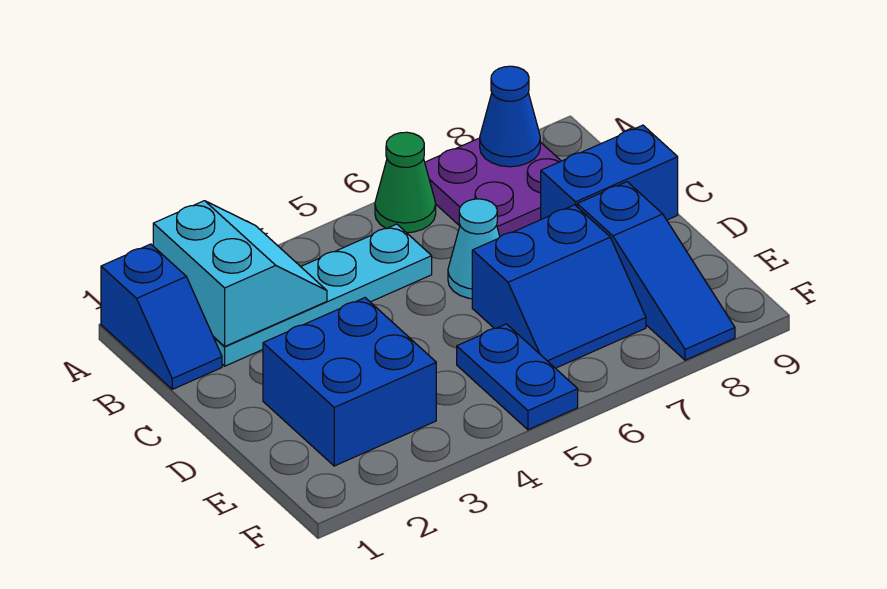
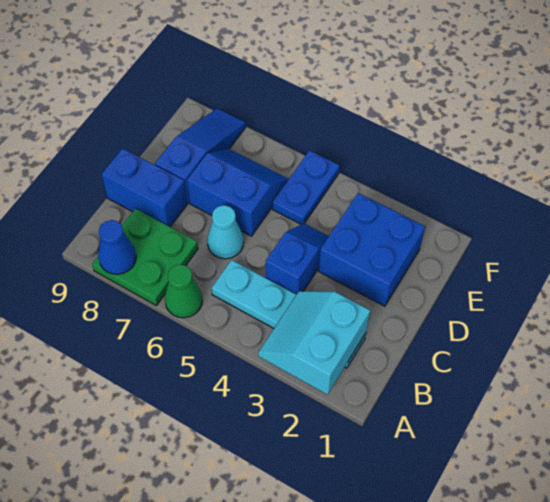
blue slope A1:B1 level 1 top A -> blue slope C4:D4 level 1 top C
purple plate A7:B8 level 1 -> green plate A7:B8 level 1

